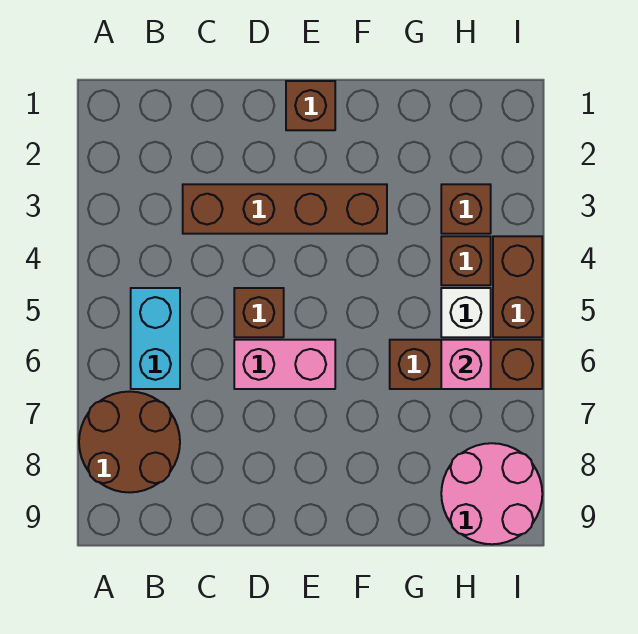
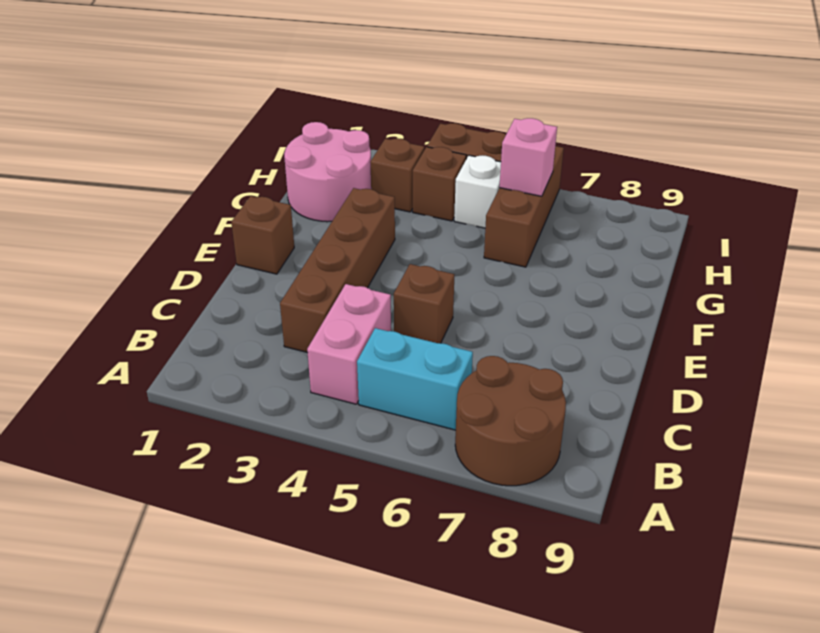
pink brick D6:E6 level 1 -> pink brick B4:C4 level 1
pink round brick H8:I9 level 1 -> pink round brick G1:H2 level 1

